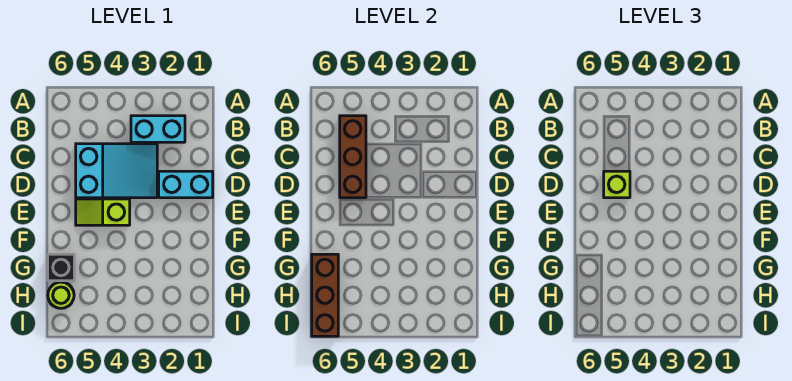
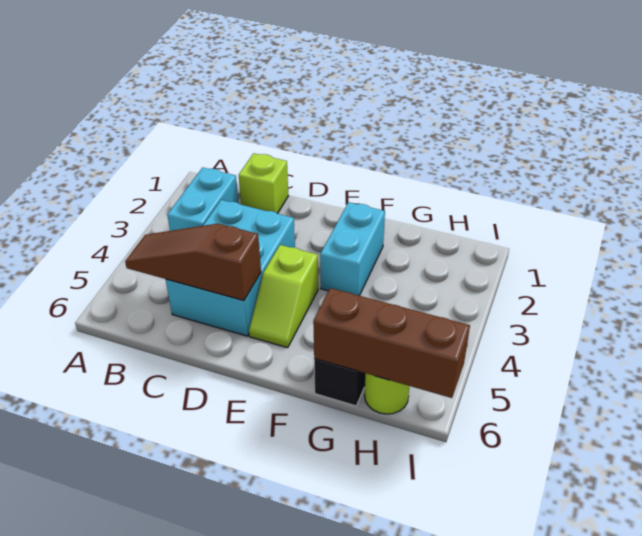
brown brick B5:D5 level 2 -> brown slope B5:D5 level 2 top D
cyan slope C3:D5 level 1 top 5 -> cyan brick C3:D5 level 1
cyan brick D1:D2 level 1 -> cyan brick F2:F3 level 1
lime brick D5 level 3 -> lime brick C1 level 1

